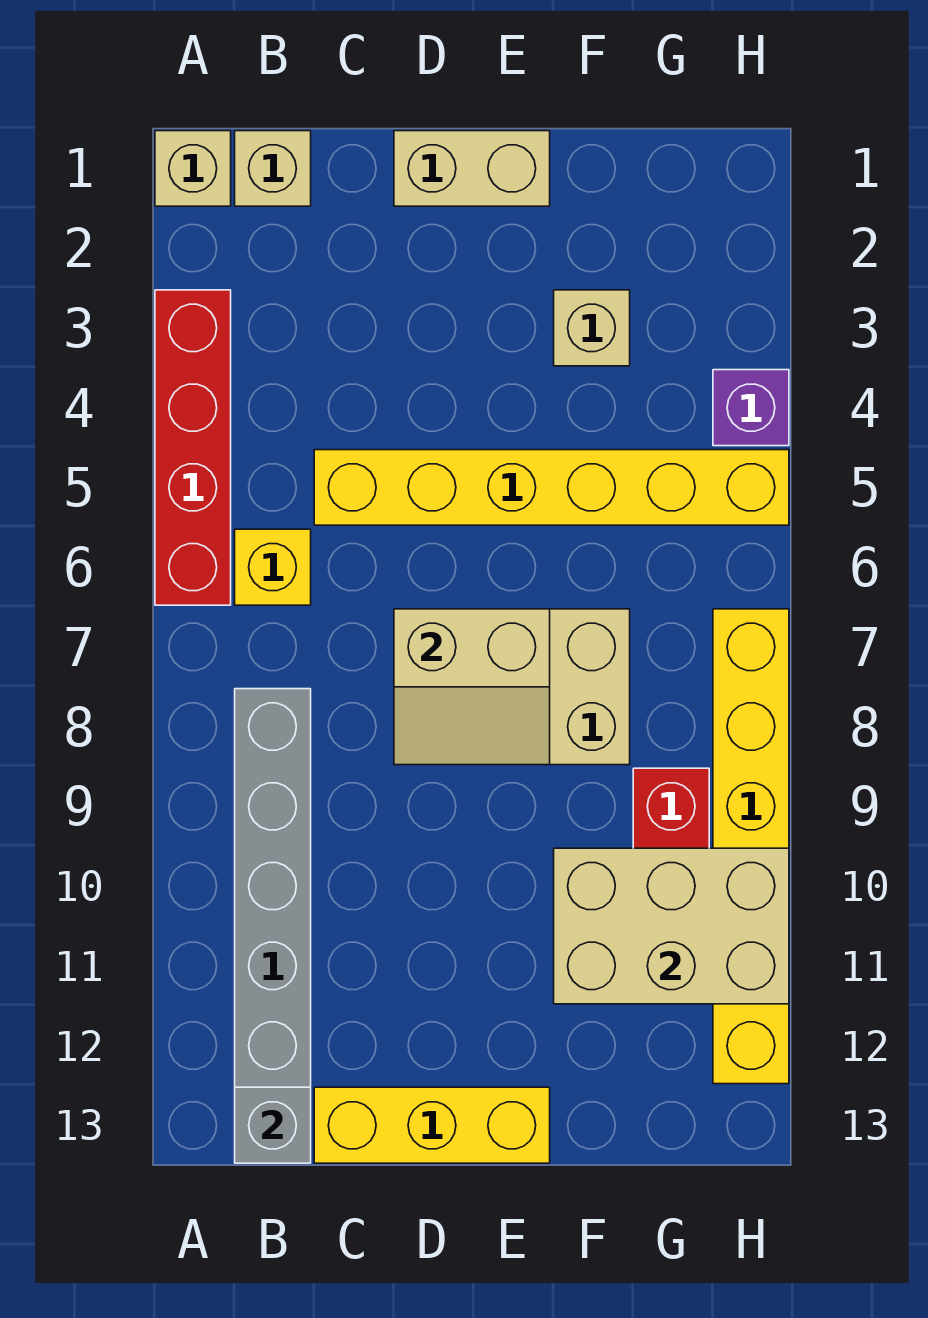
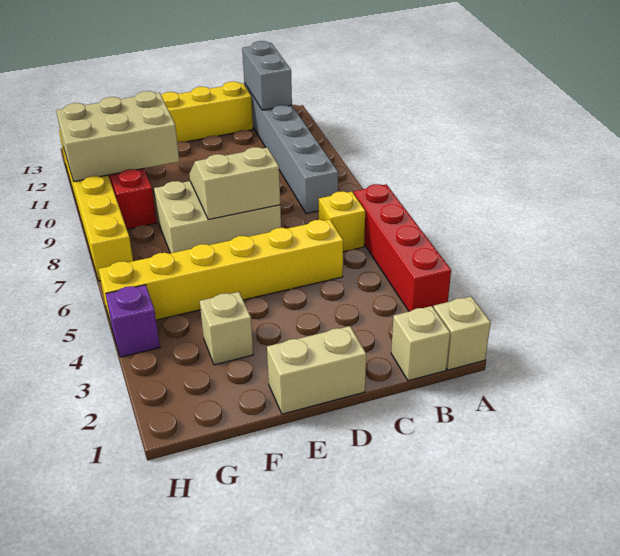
grey brick B13 level 2 -> grey brick B12:B13 level 2

